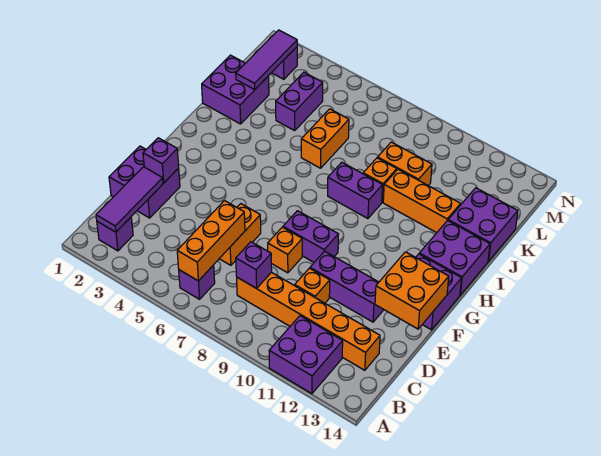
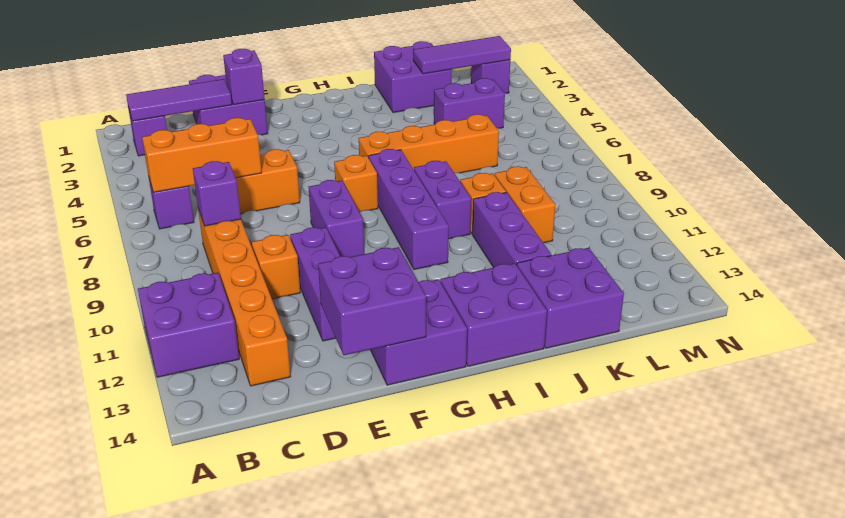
orange brick E8 level 1 -> orange brick G7 level 1
orange brick E13:F14 level 2 -> purple brick E13:F14 level 2
none -> purple brick H7:H10 level 1
orange brick J6:K6 level 1 -> orange brick H6:K6 level 1
orange brick J10:J12 level 1 -> purple brick J10:J12 level 1

